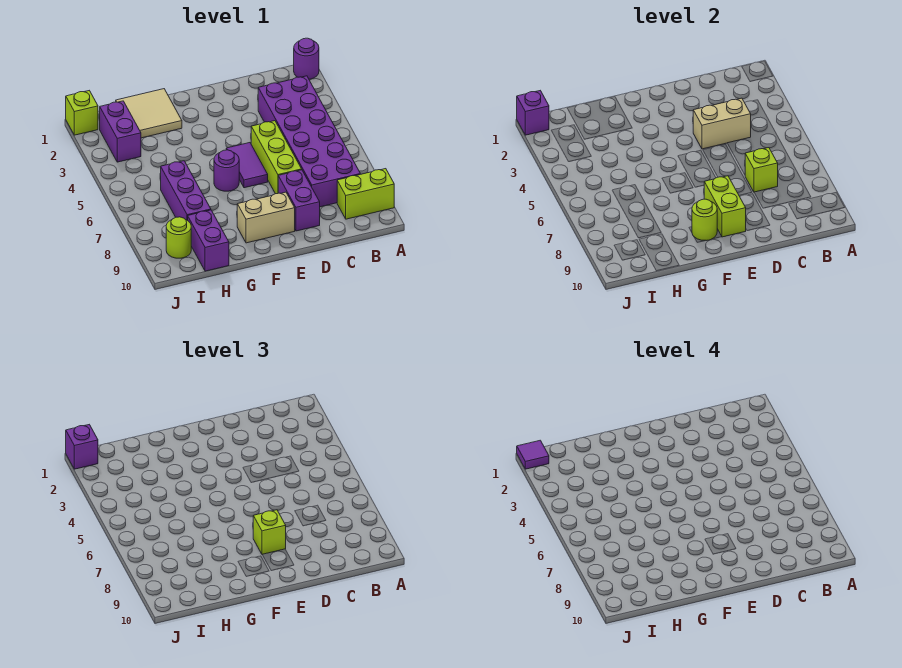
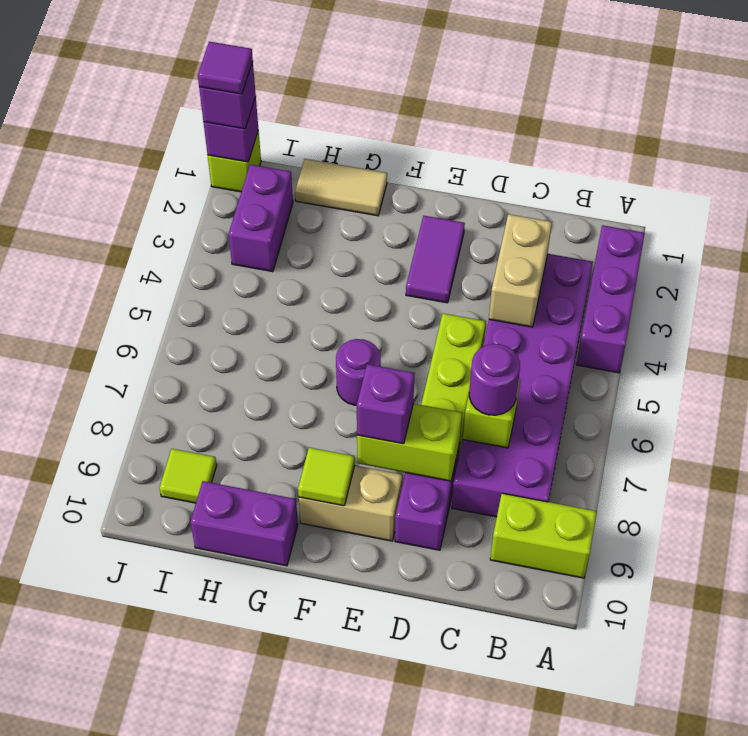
purple round brick A1 level 1 -> purple round brick C7 level 3
tan brick C4:D4 level 2 -> tan brick C3:C4 level 2
purple tile E5:E6 level 1 -> purple tile E2:E3 level 1
lime brick E8:E9 level 2 -> lime brick D8:E8 level 2
lime brick E8 level 3 -> purple brick E8 level 3
lime round brick F9 level 2 -> lime tile F9 level 2
tan tile G1:H2 level 1 -> tan tile G1:H1 level 1
purple brick H6:H8 level 1 -> purple brick A2:A4 level 1
purple brick H9:H10 level 1 -> purple brick G10:H10 level 1
lime round brick I9 level 1 -> lime tile I9 level 1

